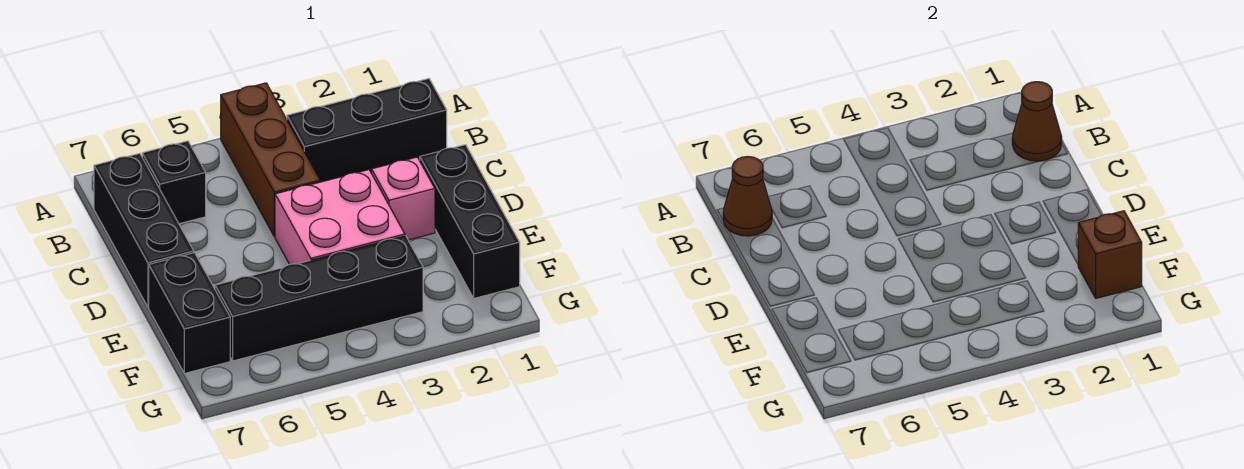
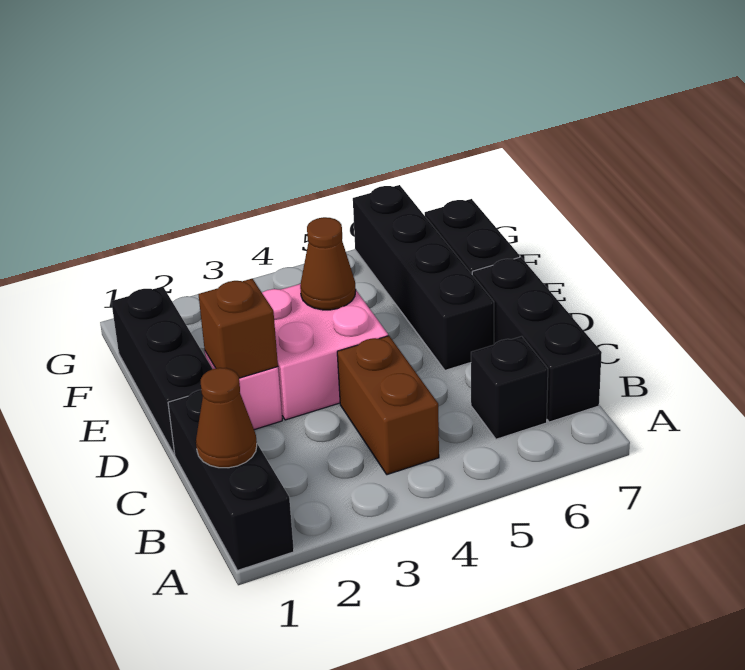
brown brick A4:C4 level 1 -> brown brick B4:C4 level 1
black brick B1:B3 level 1 -> black brick A1:C1 level 1
brown cone B7 level 2 -> brown cone E4 level 2
brown brick F1 level 2 -> brown brick D2 level 2
black brick F3:F6 level 1 -> black brick D6:G6 level 1

